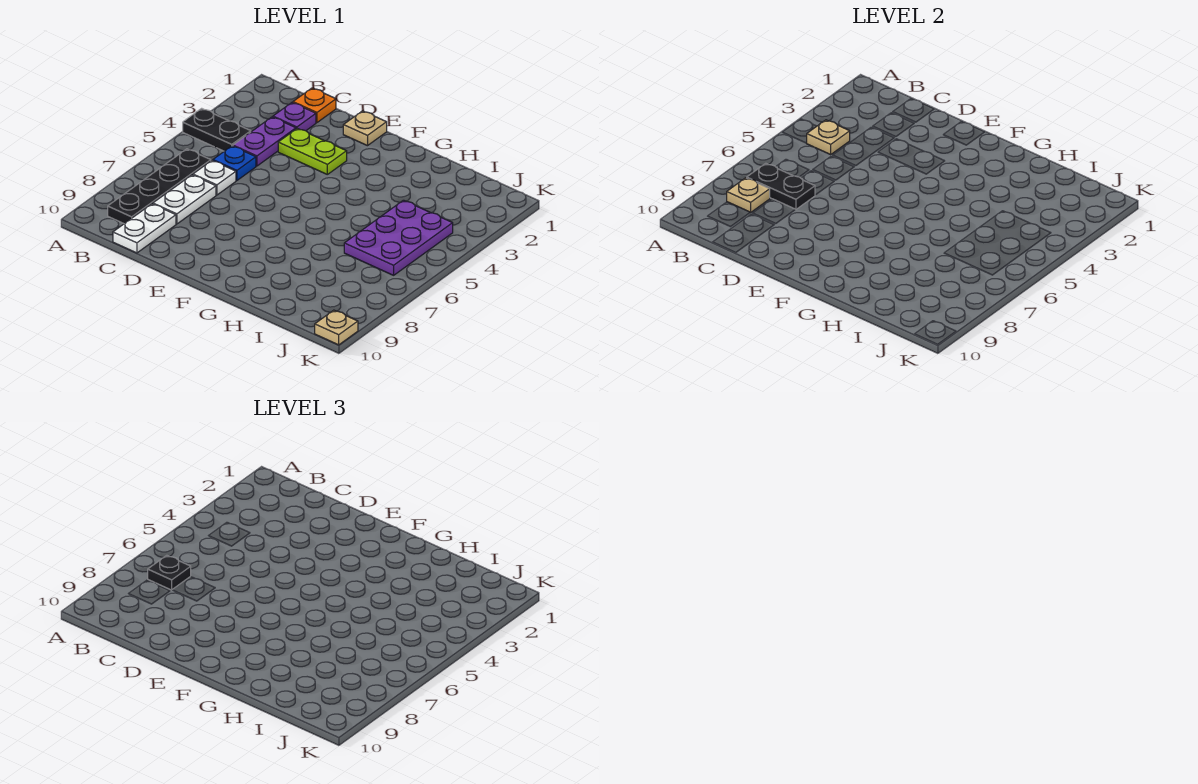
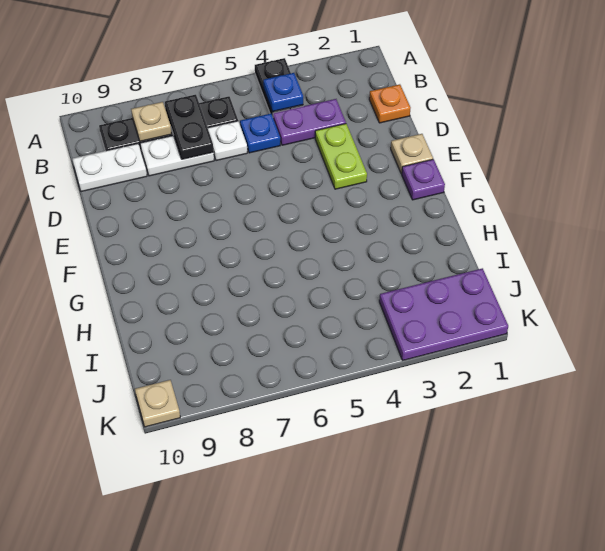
tan plate B4 level 2 -> blue plate B4 level 2
black plate B7 level 3 -> none
purple plate C2 level 1 -> purple plate F1 level 1
purple plate I4:J6 level 1 -> purple plate J1:K3 level 1

